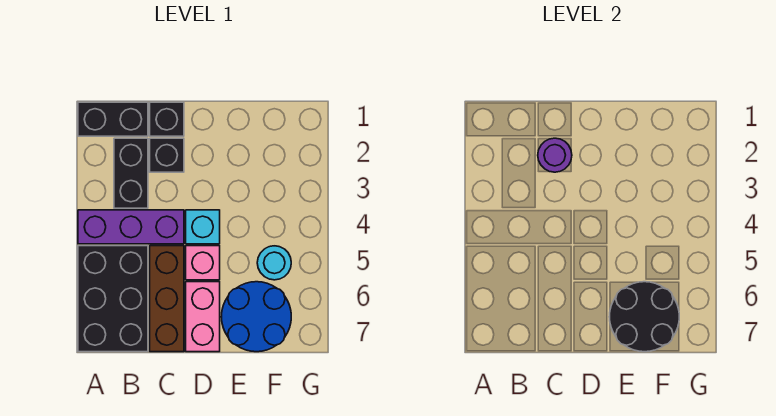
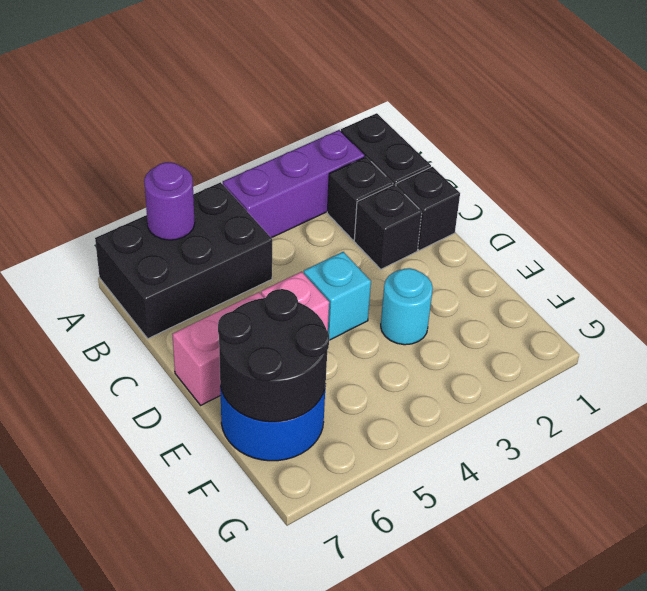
purple brick A4:C4 level 1 -> purple brick A2:A4 level 1
black brick B2:B3 level 1 -> black brick B2 level 1
purple round brick C2 level 2 -> purple round brick A6 level 2
brown brick C5:C7 level 1 -> none
cyan round brick F5 level 1 -> cyan round brick E3 level 1

